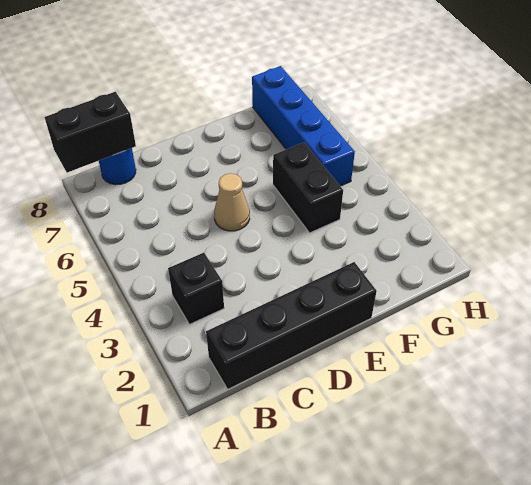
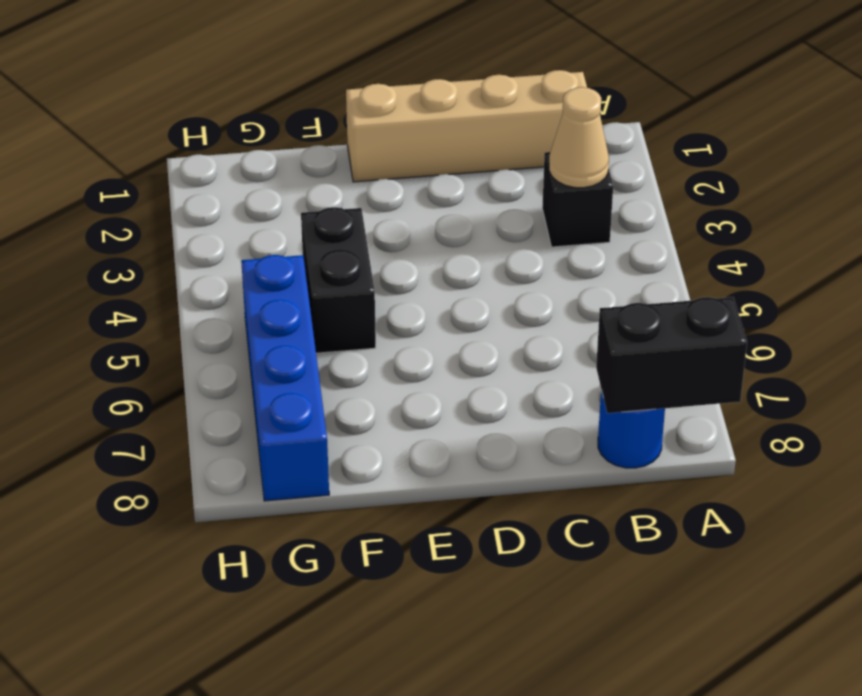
black brick B1:E1 level 1 -> tan brick B1:E1 level 1
tan cone D5 level 1 -> tan cone B3 level 2

